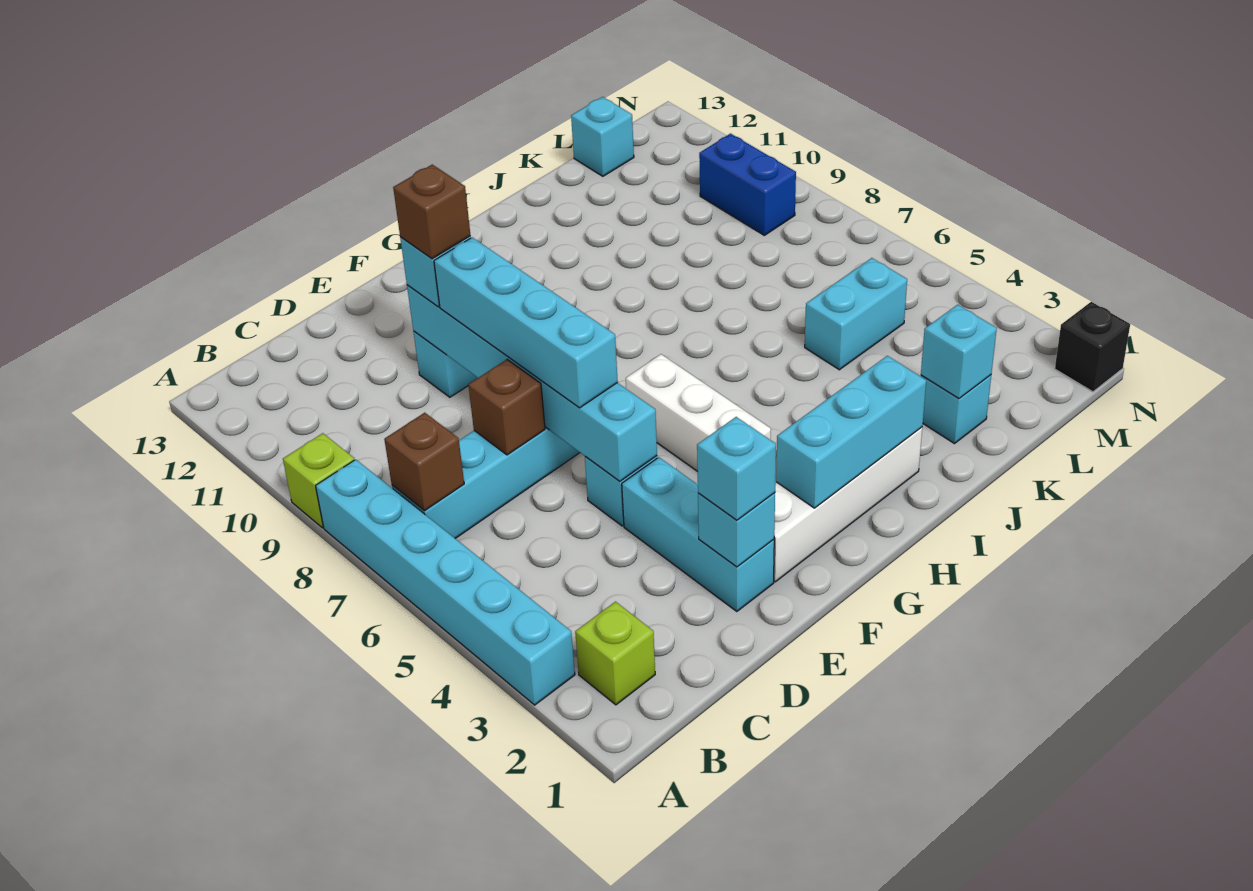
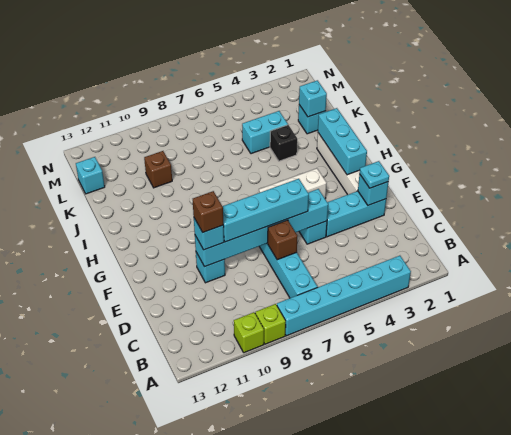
lime brick B2 level 1 -> lime brick A10 level 1
brown brick B7 level 2 -> brown brick K10 level 1
cyan brick E2 level 3 -> cyan plate E2 level 3
cyan brick K5:L5 level 1 -> cyan brick K4:K5 level 1
blue brick M9:M10 level 1 -> none
black brick N1 level 1 -> black brick J4 level 1

